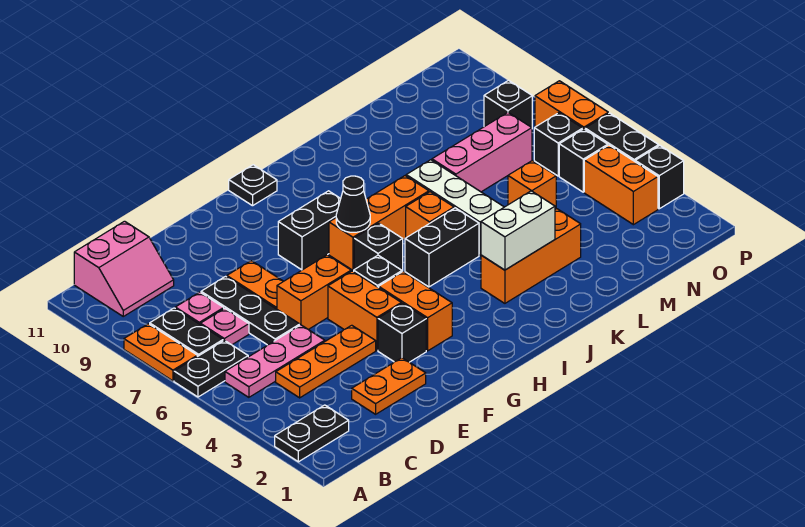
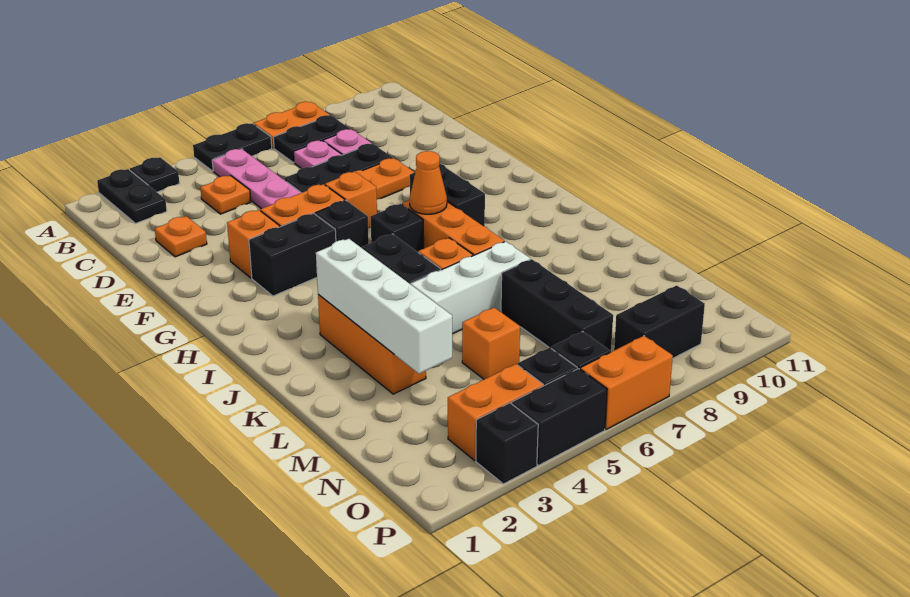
black plate A6:B6 level 1 -> black plate A5:A6 level 1
pink slope B10:C11 level 1 top 11 -> none
orange plate C4:E4 level 1 -> orange plate C4 level 1
orange plate D2:E2 level 1 -> orange plate D2 level 1
orange brick E6:F6 level 1 -> orange brick F6 level 1
black brick F3 level 1 -> orange brick F3 level 1
orange brick G3:G4 level 1 -> black brick G3:G4 level 1
black cone H7 level 2 -> orange cone H7 level 2
black plate H11 level 1 -> black plate A3 level 1
white brick J3:K3 level 2 -> white brick J3:M3 level 2
pink brick L7:N7 level 1 -> black brick L7:N7 level 1
black brick O8 level 1 -> black brick O8:O9 level 1

